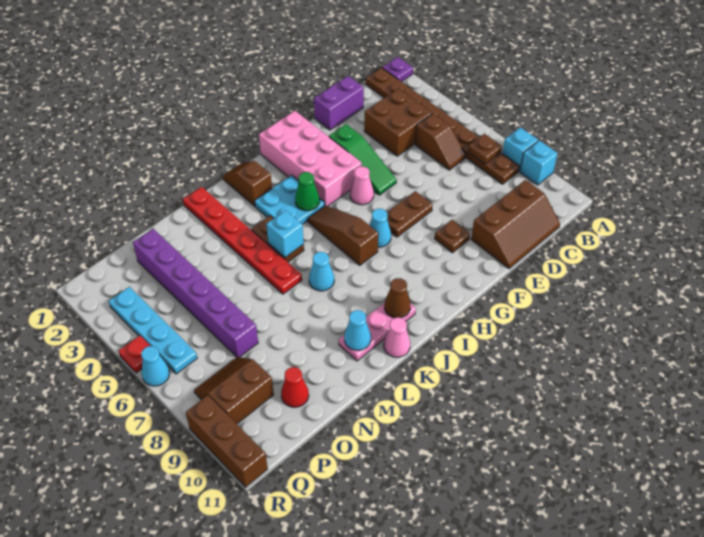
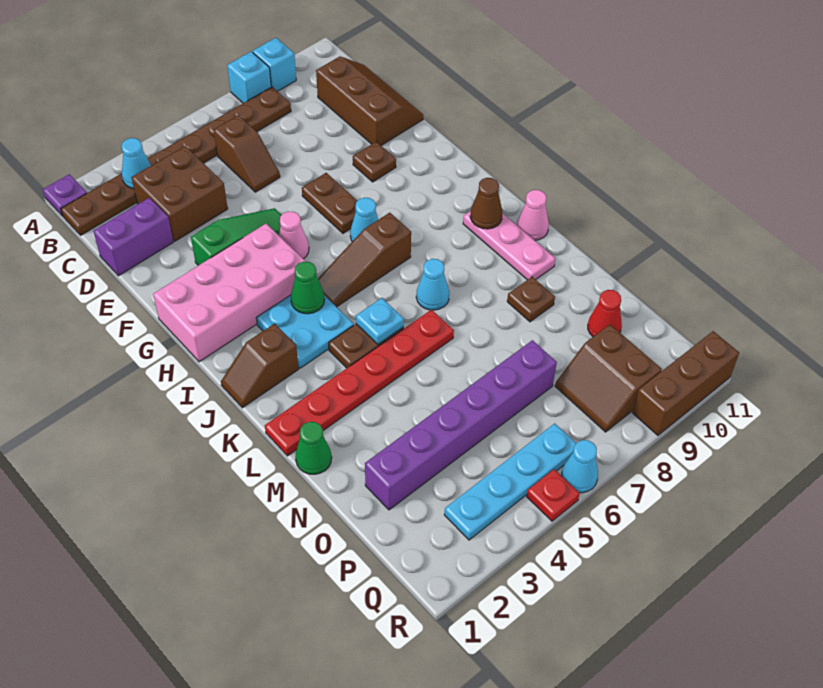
brown plate B7 level 2 -> brown plate M9 level 1
brown slope C5:C6 level 1 top 5 -> brown slope C6:D6 level 1 top C
purple brick D1:E1 level 1 -> purple brick D1:D2 level 1
cyan brick K5 level 2 -> cyan plate K5 level 2
cyan cone L10 level 2 -> cyan cone B3 level 2
none -> green cone M1 level 1

